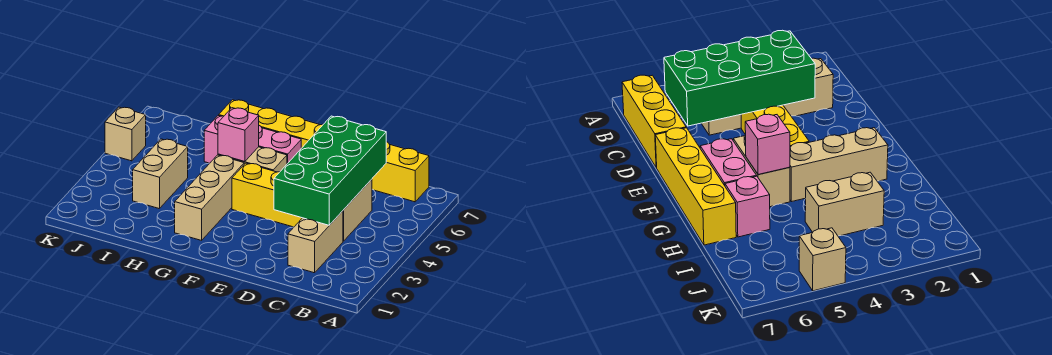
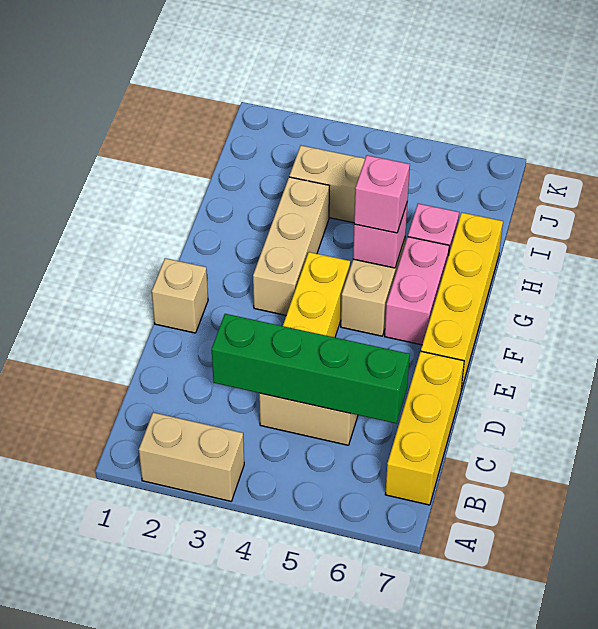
tan brick C2:C3 level 1 -> tan brick A2:A3 level 1
green brick C3:D6 level 2 -> green brick C3:C6 level 2
tan brick G2:G4 level 1 -> tan brick F3:H3 level 1
none -> pink brick G5 level 3
tan brick K5 level 1 -> tan brick E1 level 1

